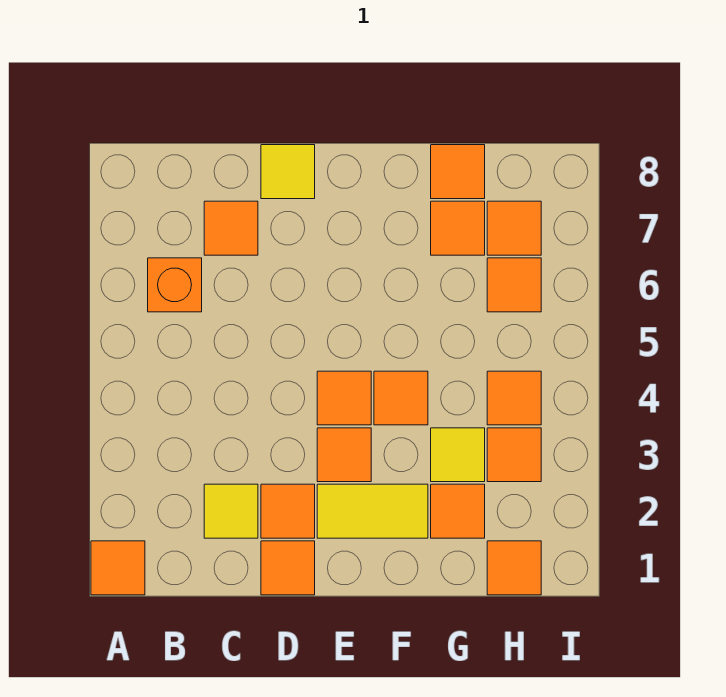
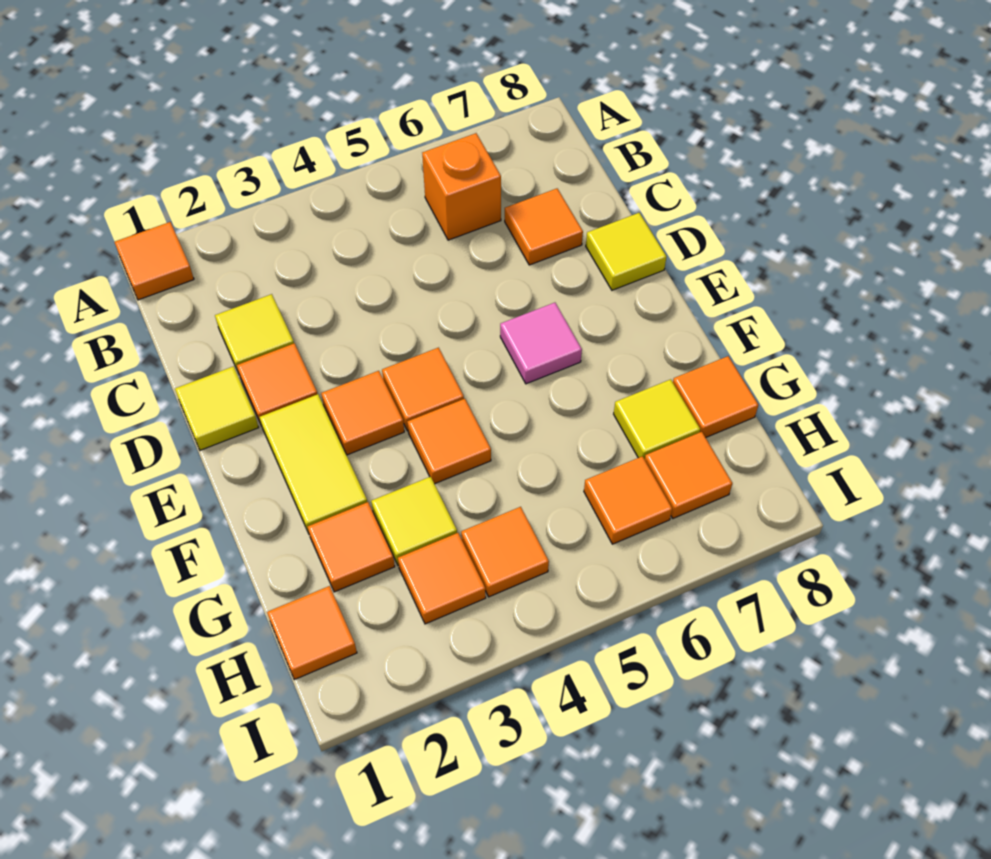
orange tile D1 level 1 -> yellow tile D1 level 1
none -> pink tile E6 level 1
orange tile G7 level 1 -> yellow tile G7 level 1

